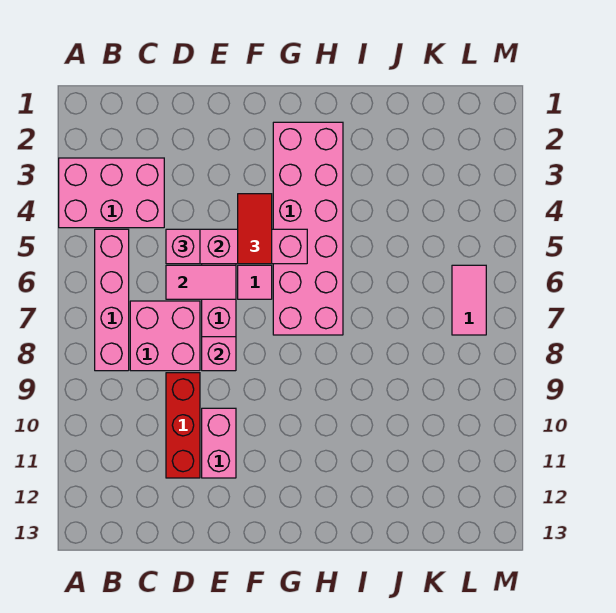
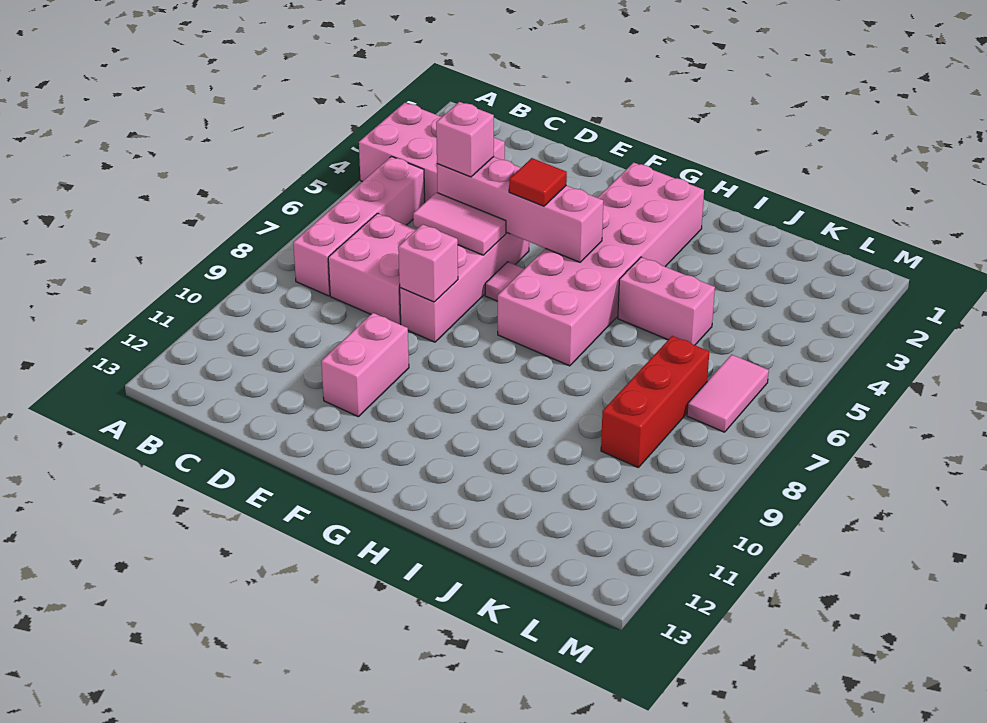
red brick D9:D11 level 1 -> red brick K7:K9 level 1
red tile F4:F5 level 3 -> red tile F5 level 3
none -> pink brick I5:J5 level 1

